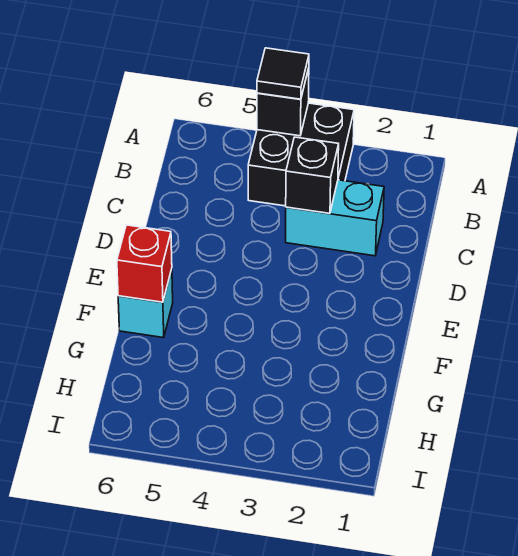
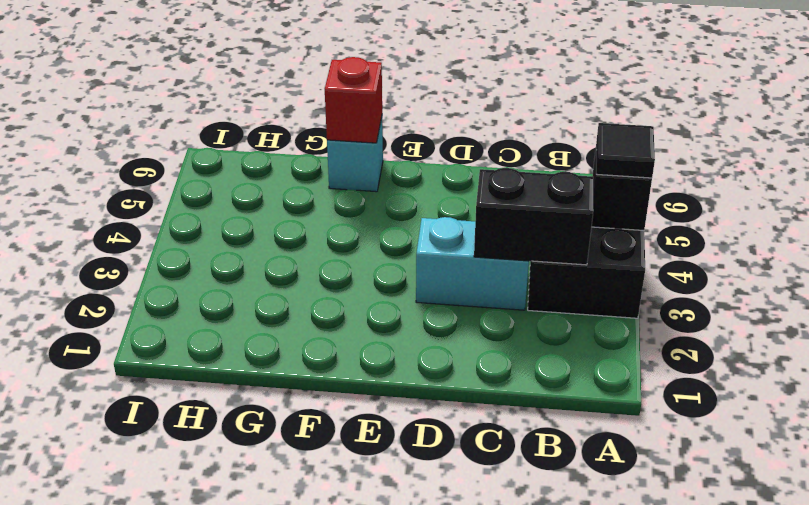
cyan brick C2:C3 level 1 -> cyan brick C3:D3 level 1
black brick C3 level 2 -> black brick B3:C3 level 2

